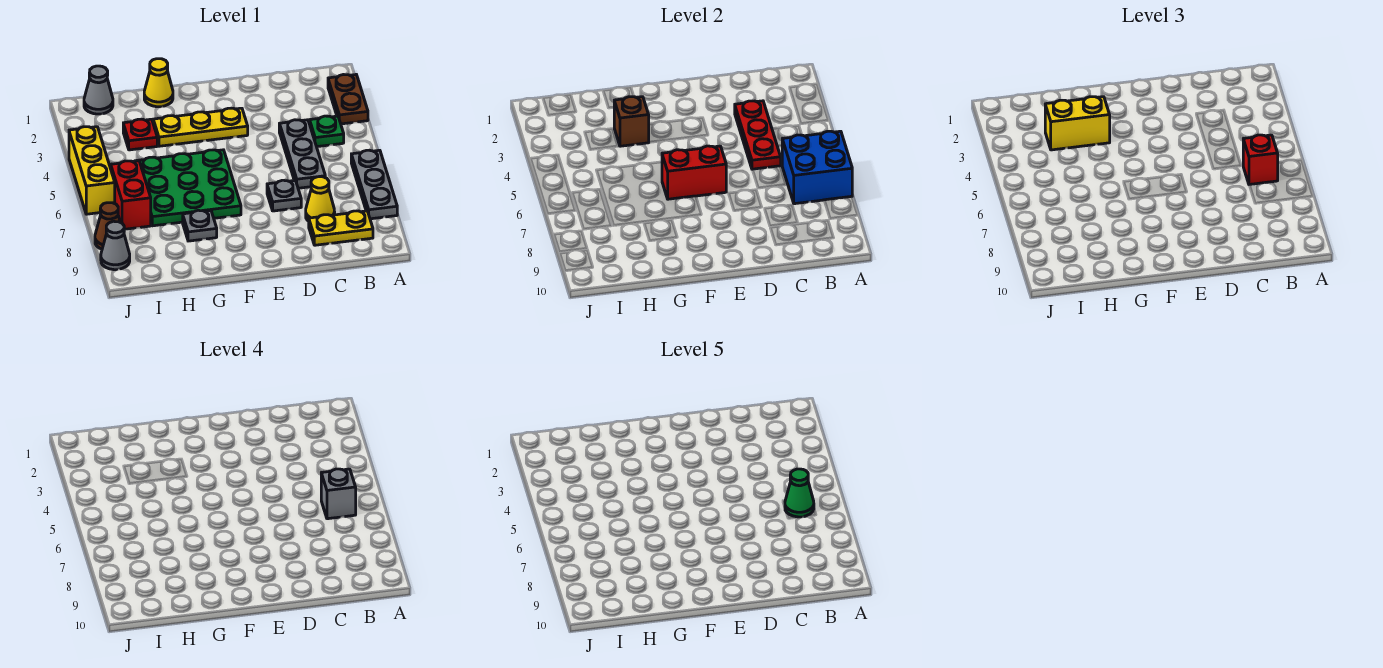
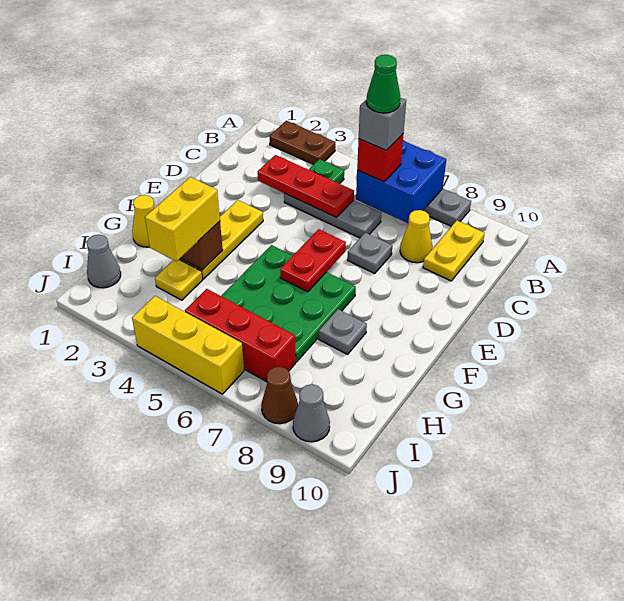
red brick E6:F6 level 2 -> red plate E6:F6 level 2
red plate H3 level 1 -> yellow plate H3 level 1
red brick I6:I7 level 1 -> red brick I5:I7 level 1

